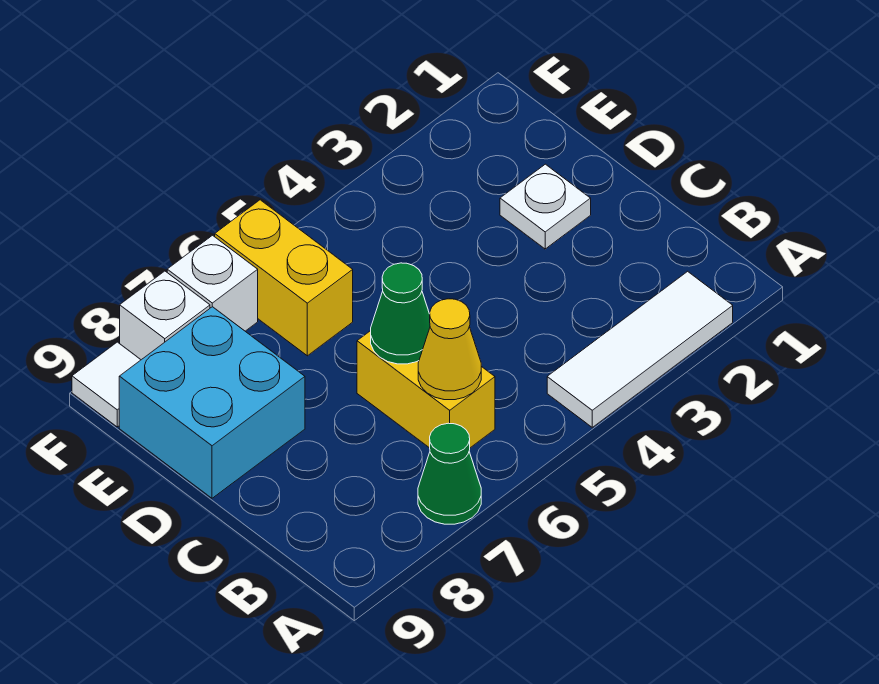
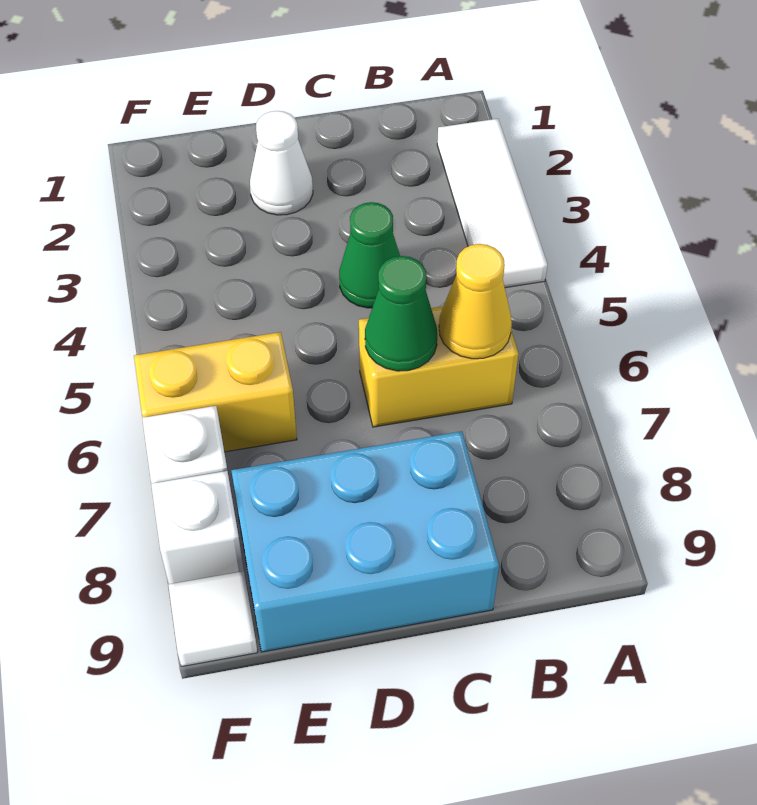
green cone A7 level 1 -> green cone C4 level 1
white plate D2 level 1 -> white cone D2 level 1
cyan brick D8:E9 level 1 -> cyan brick C8:E9 level 1

